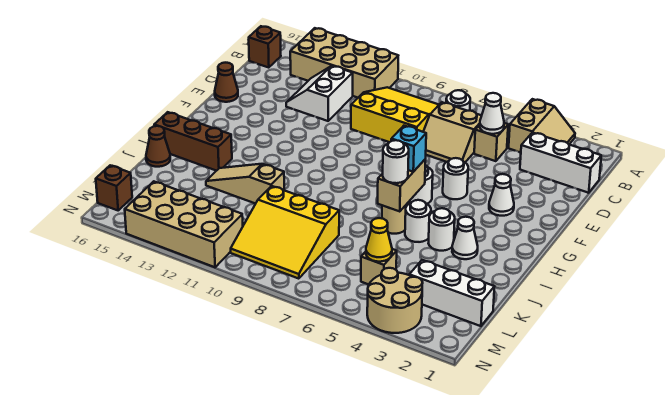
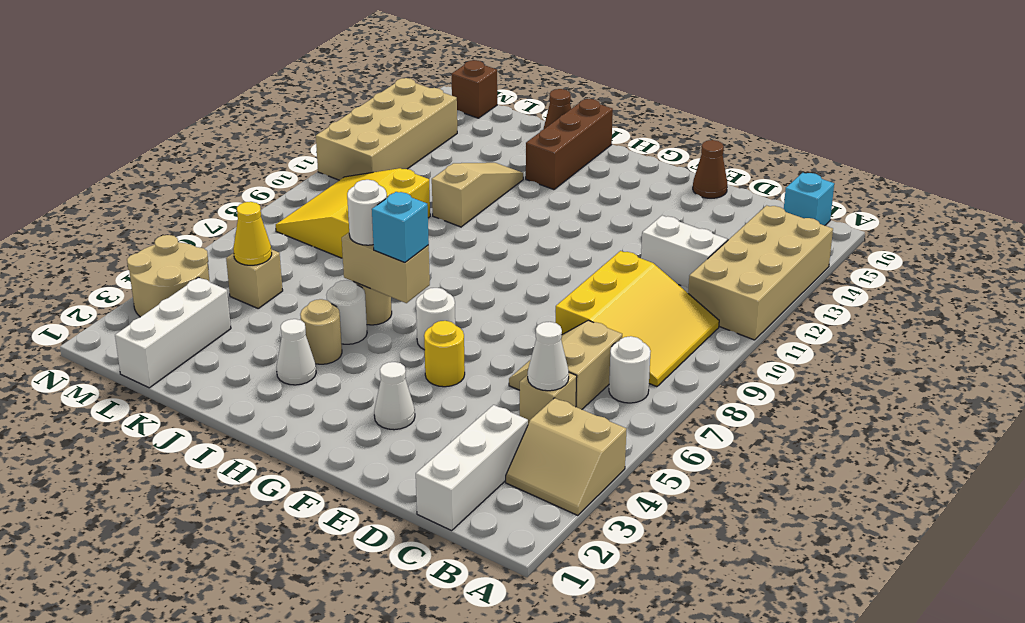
brown brick B16 level 1 -> cyan brick B16 level 1
white round brick F5 level 1 -> yellow round brick F5 level 1
white round brick I4 level 1 -> tan round brick I4 level 1

